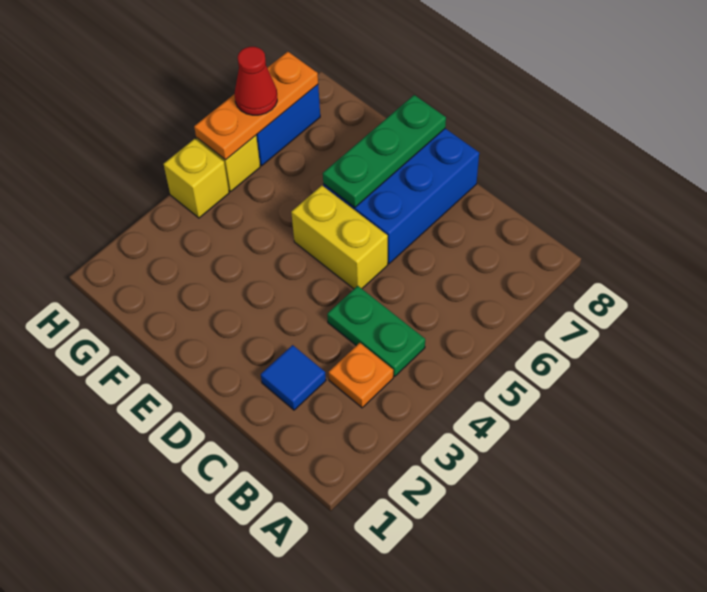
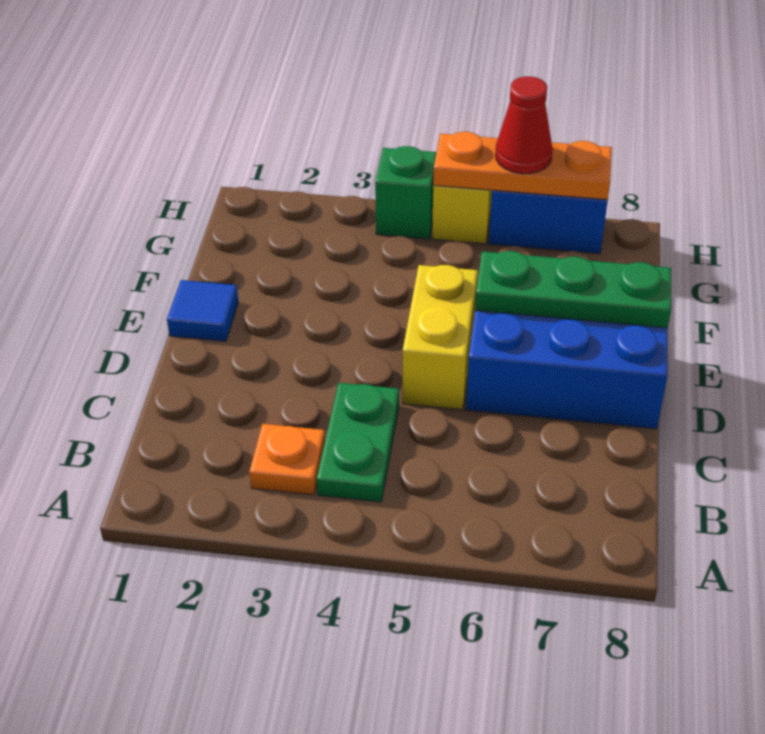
blue tile C2 level 1 -> blue tile E1 level 1
yellow brick H4 level 1 -> green brick H4 level 1

